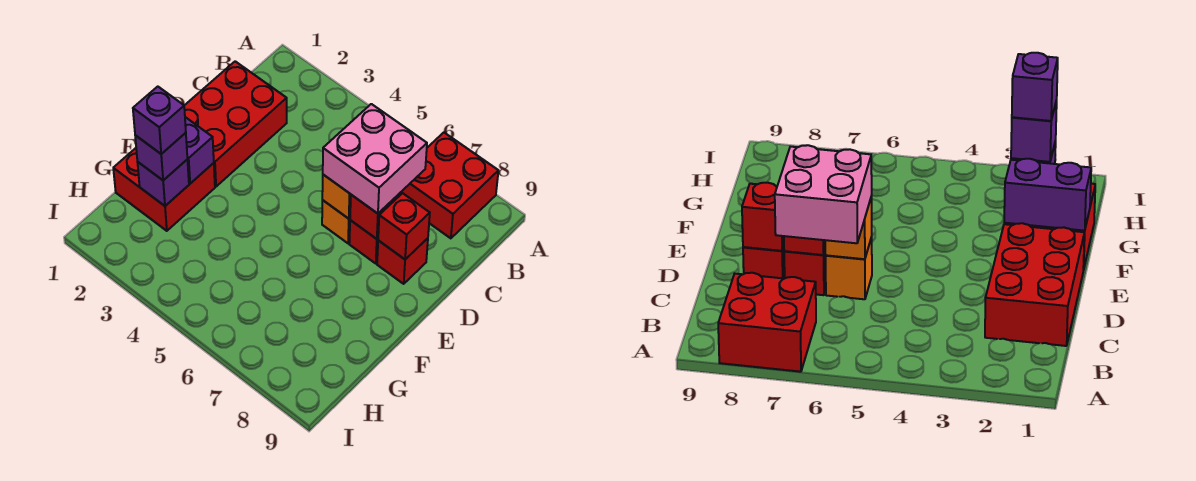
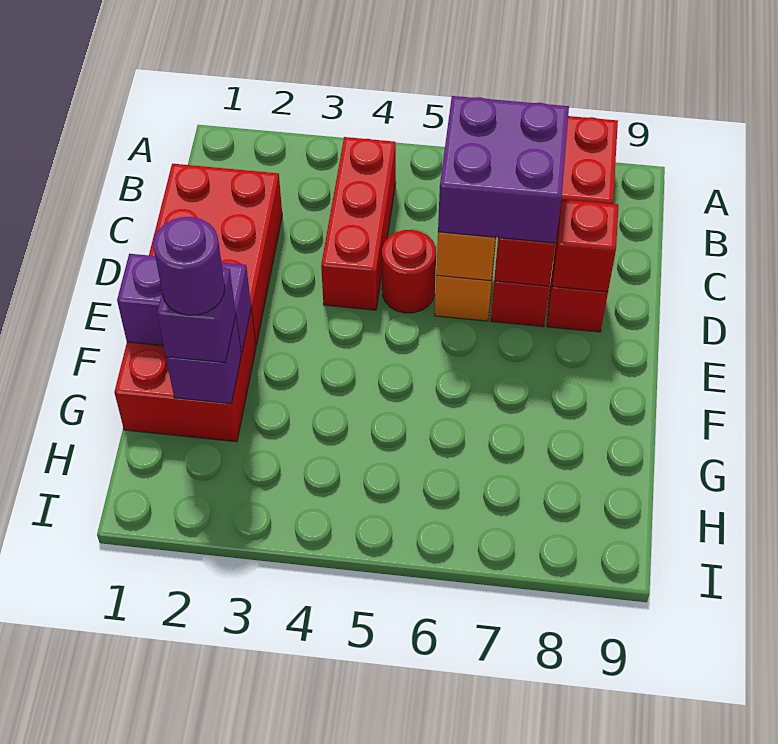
none -> red brick B4:D4 level 1
pink brick C6:D7 level 3 -> purple brick C6:D7 level 3
none -> red round brick D5 level 1
purple brick G2 level 4 -> purple round brick G2 level 4

